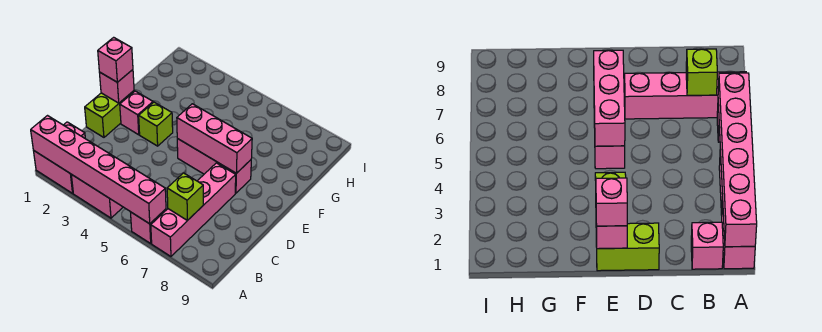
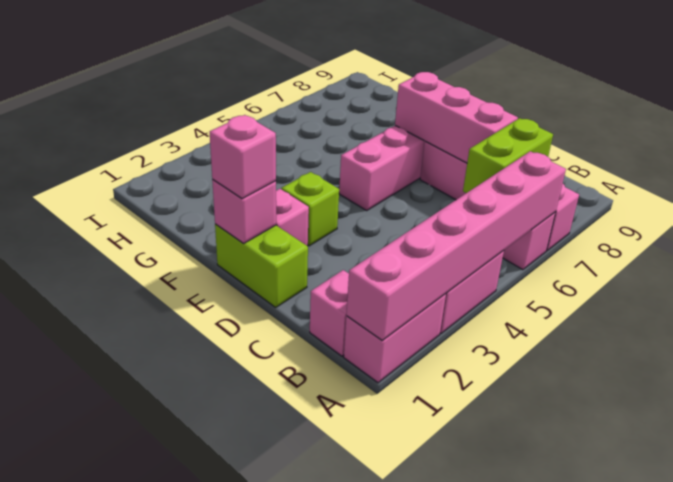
lime brick B7 level 2 -> lime brick B6:B7 level 2
pink brick E5:E7 level 2 -> pink brick C7:E7 level 2

